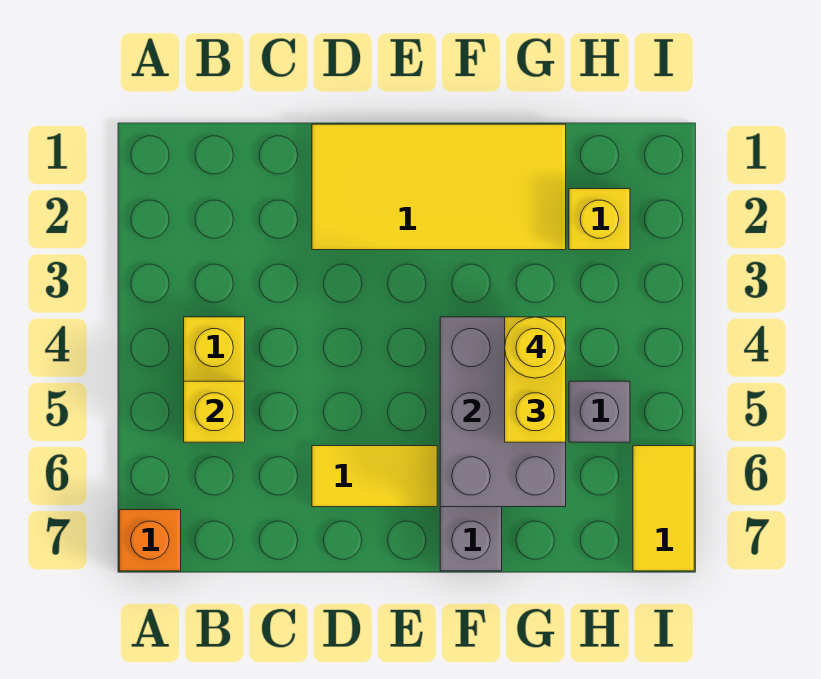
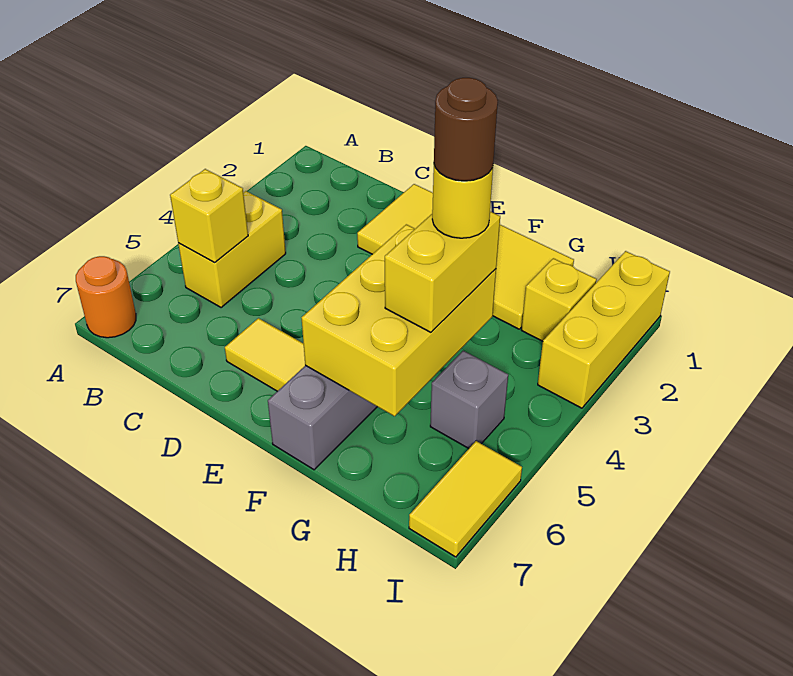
orange brick A7 level 1 -> orange round brick A7 level 1
grey brick F4:G6 level 2 -> yellow brick F4:G6 level 2
none -> brown round brick G4 level 5
none -> yellow brick I1:I3 level 1

